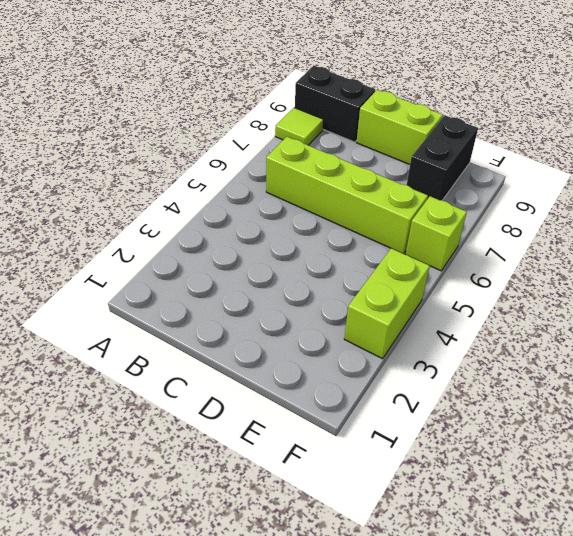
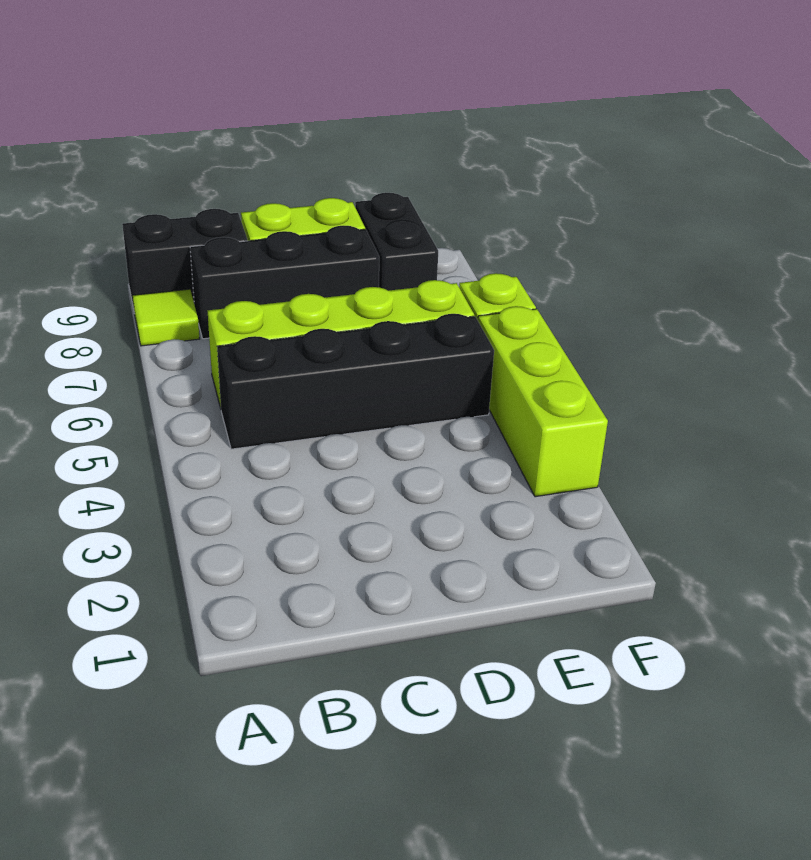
none -> black brick B5:E5 level 1
none -> black brick B8:D8 level 1
lime brick F3:F4 level 1 -> lime brick F3:F5 level 1

